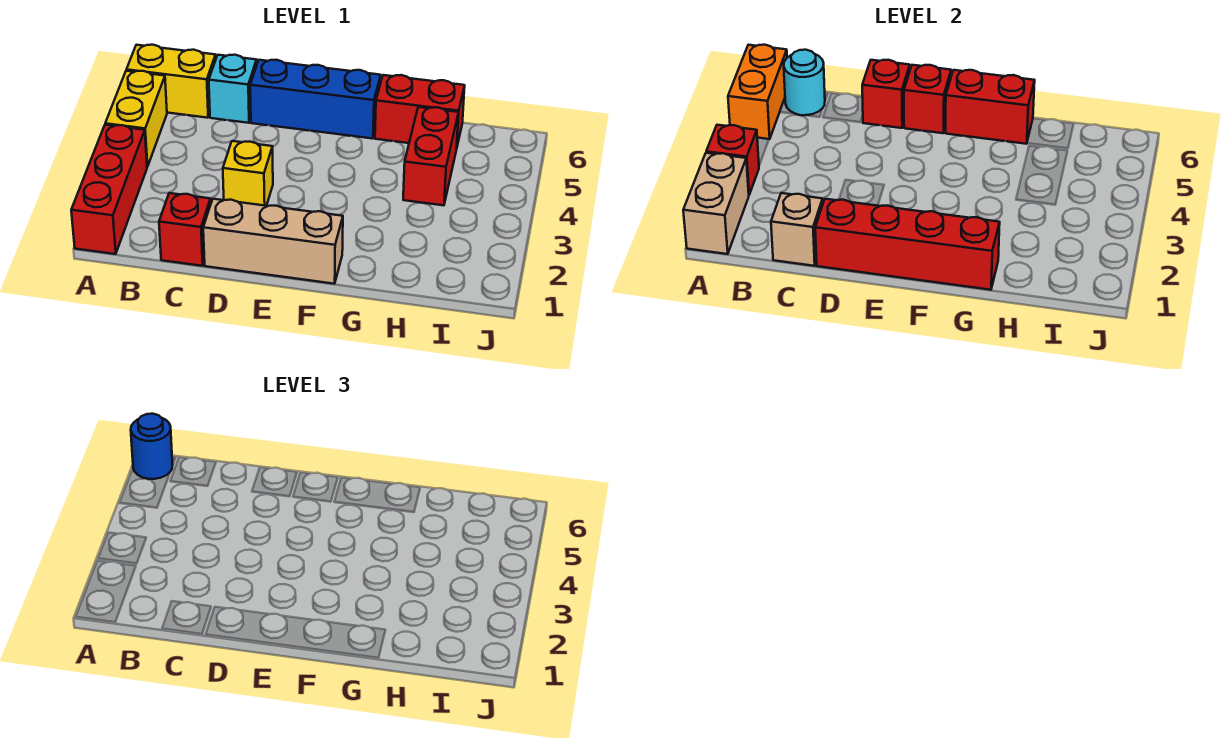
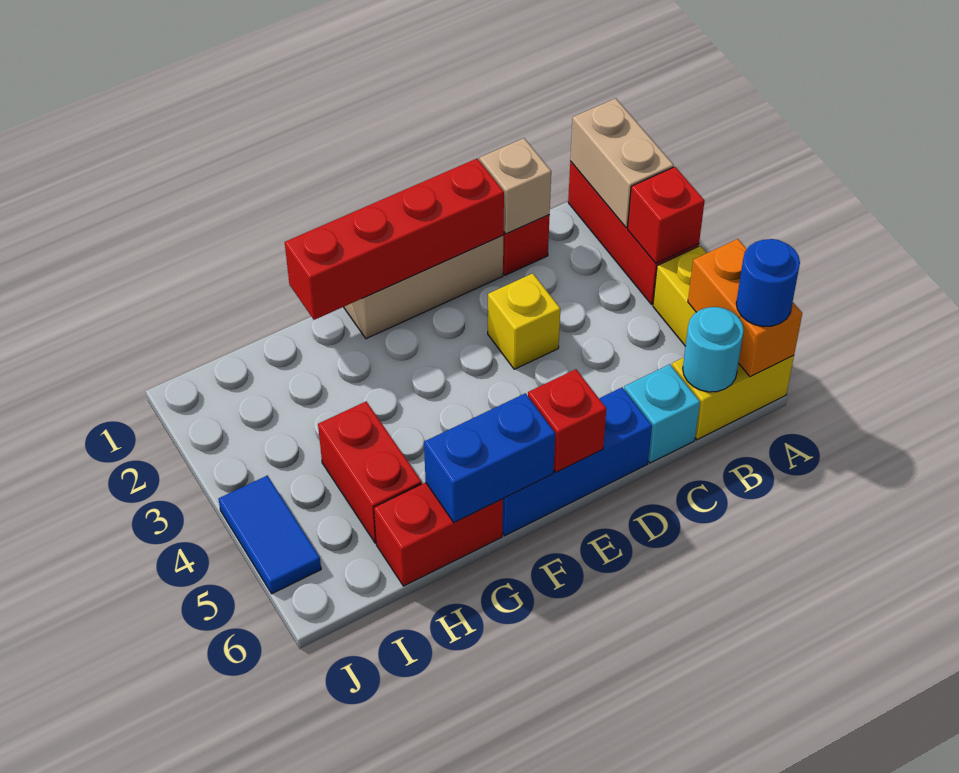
red brick D6 level 2 -> none
red brick F6:G6 level 2 -> blue brick F6:G6 level 2
none -> blue tile J4:J5 level 1

